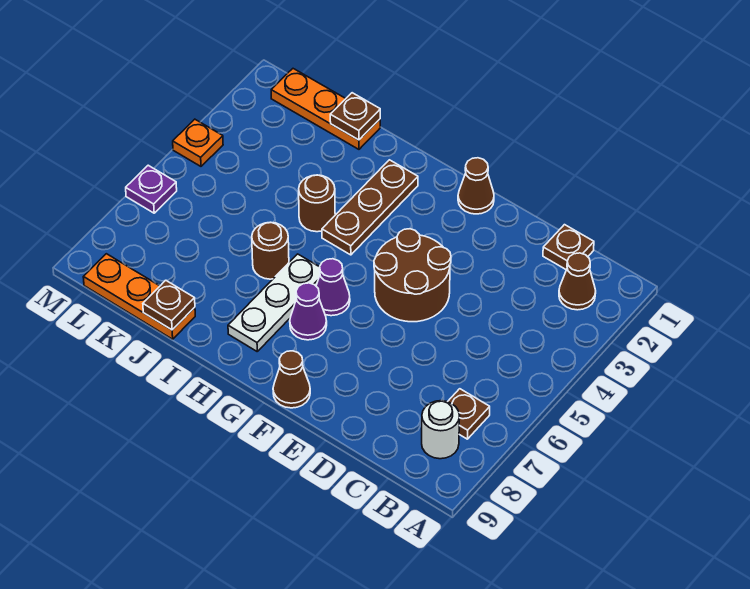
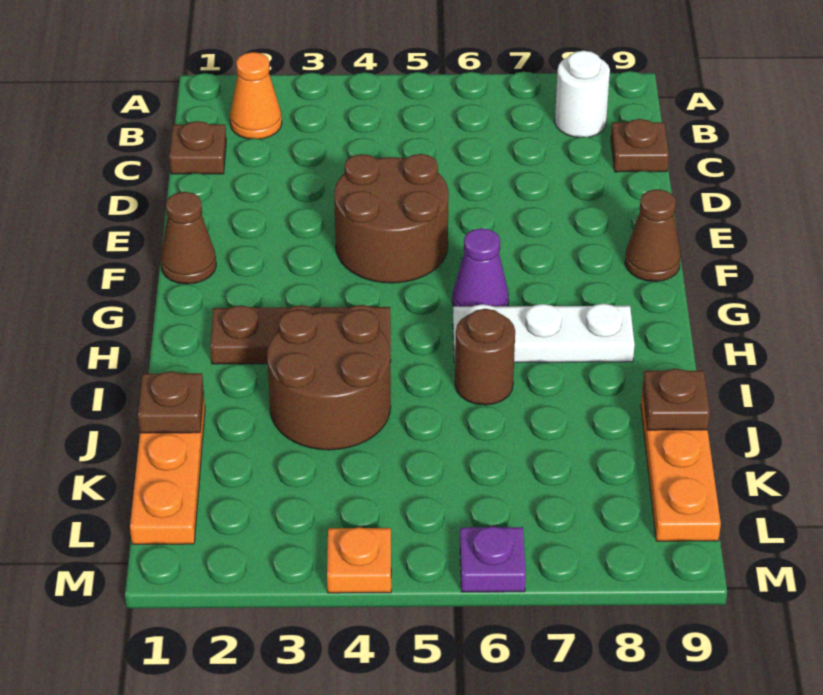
brown cone B2 level 1 -> orange cone B2 level 1
brown plate B7 level 1 -> brown plate C9 level 1
purple cone G7 level 1 -> none
brown round brick I4 level 1 -> brown round brick I3:J4 level 1

